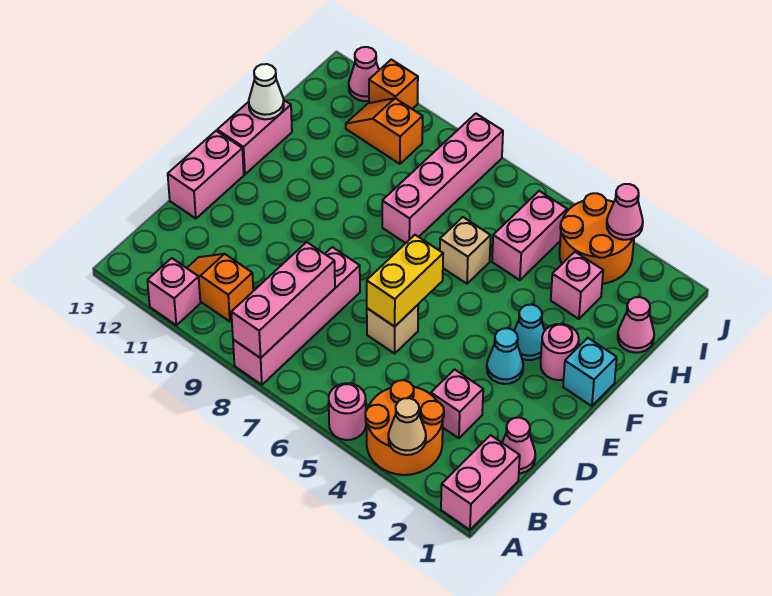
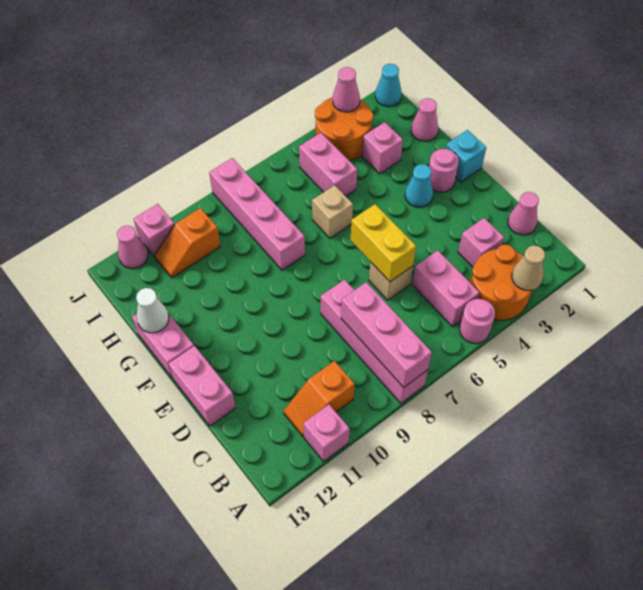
pink brick A1:B1 level 1 -> pink brick B5:C5 level 1
cyan cone E3 level 1 -> cyan cone J1 level 1
orange brick J11 level 1 -> pink brick J11 level 1

